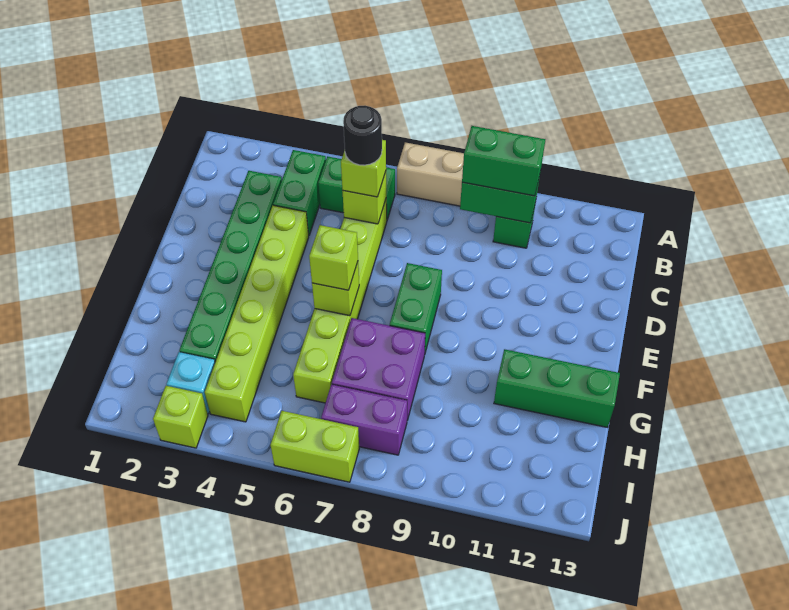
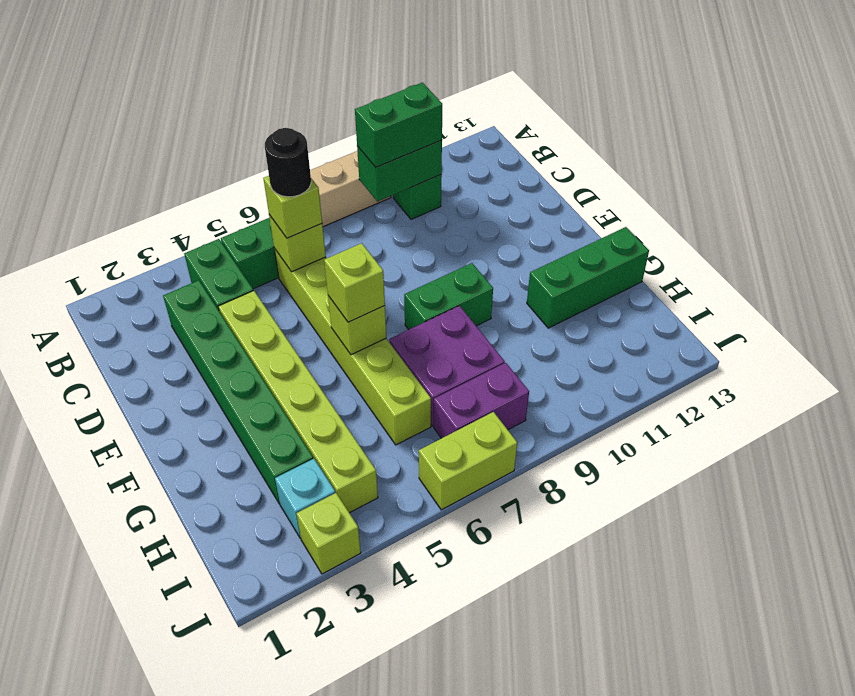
green brick E8:F8 level 1 -> green brick F8:F9 level 1

